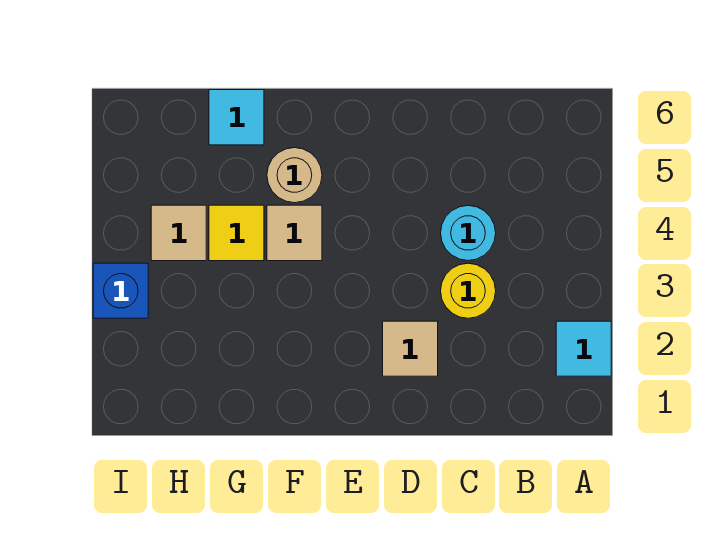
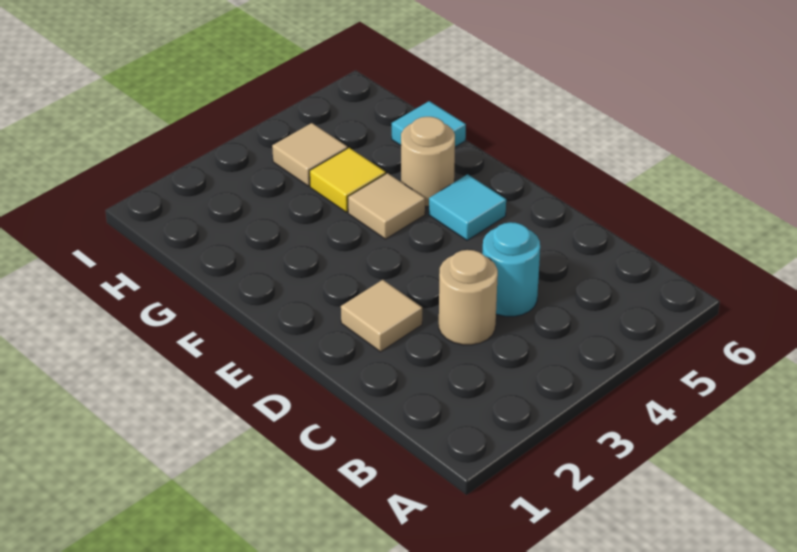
cyan tile A2 level 1 -> cyan tile E5 level 1
yellow round brick C3 level 1 -> tan round brick C3 level 1
blue brick I3 level 1 -> none

